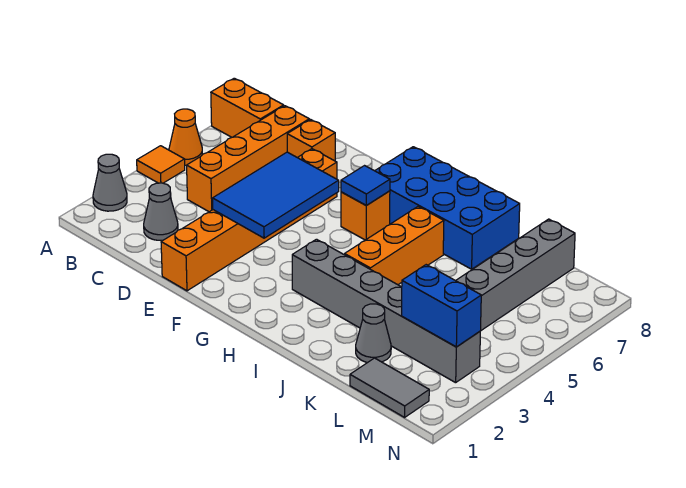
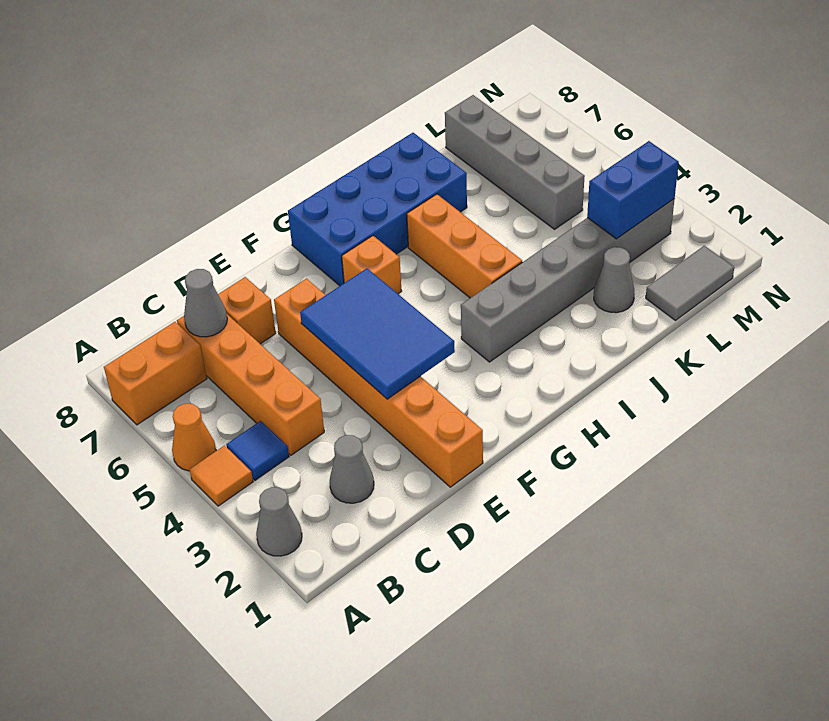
none -> grey cone C7 level 2
blue tile G6 level 2 -> blue tile B4 level 1

